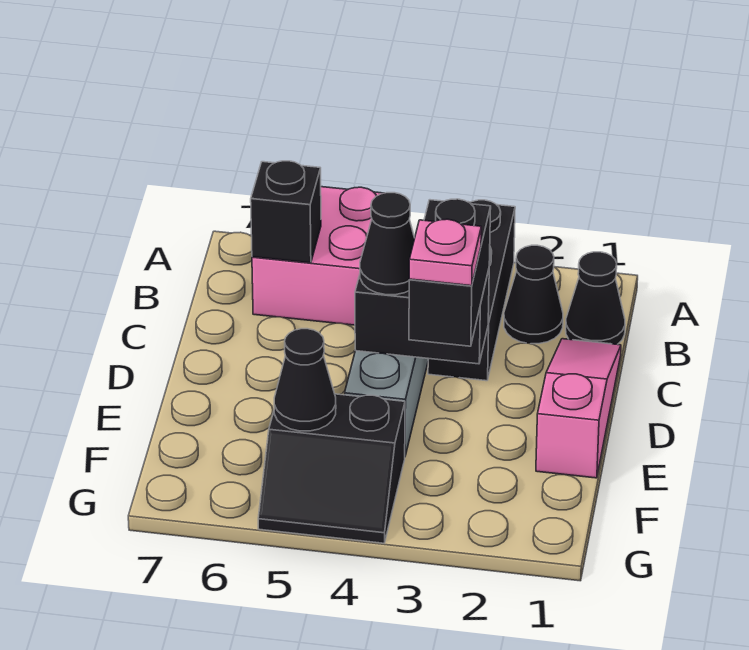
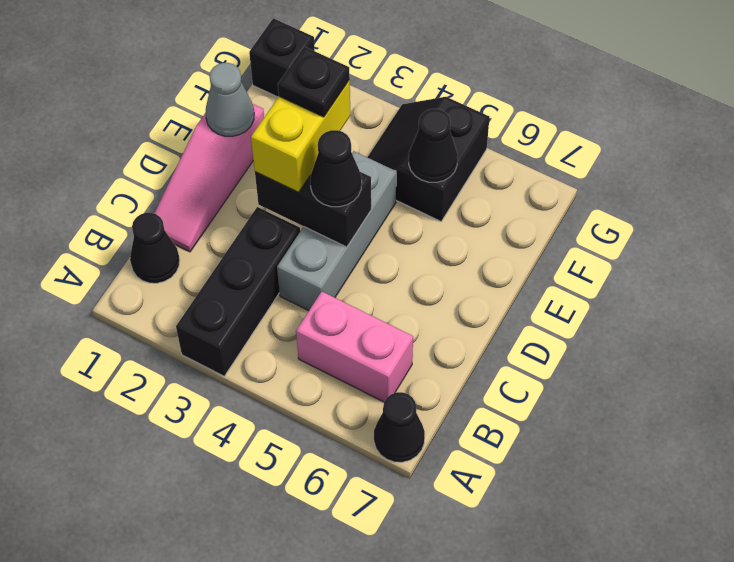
pink brick A5:B6 level 1 -> pink brick B5:B6 level 1
black cone B2 level 1 -> black cone A7 level 1
black brick B6 level 2 -> black brick G1 level 1
black brick D3:E3 level 3 -> yellow brick D3:E3 level 3
none -> grey cone E1 level 2
pink plate E3 level 4 -> black plate E3 level 4
black slope F4:G5 level 1 top F -> black slope F4:G5 level 1 top 5

